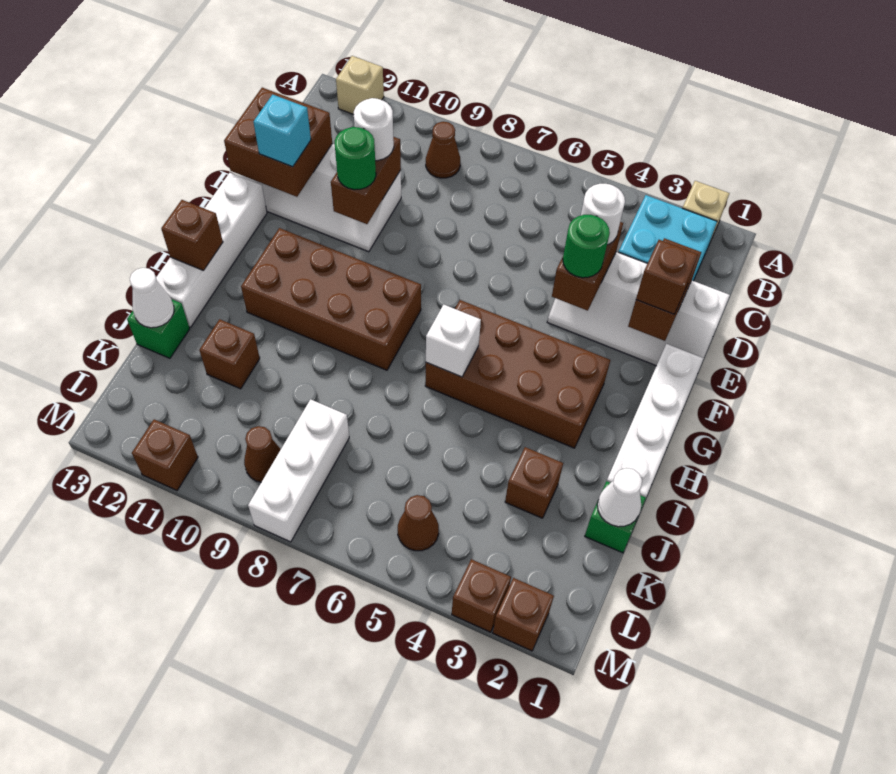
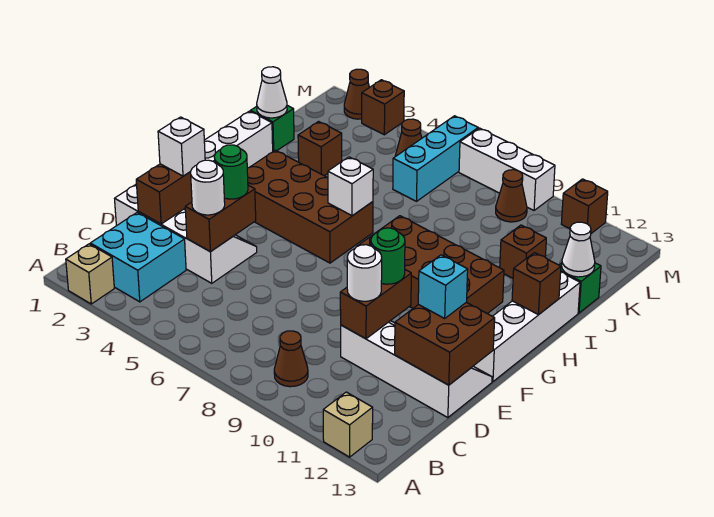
brown brick E2 level 3 -> white brick E2 level 3
none -> cyan brick K6:M6 level 1
white brick K8:M8 level 1 -> white brick M7:M9 level 1
brown brick M2 level 1 -> brown cone M2 level 1

